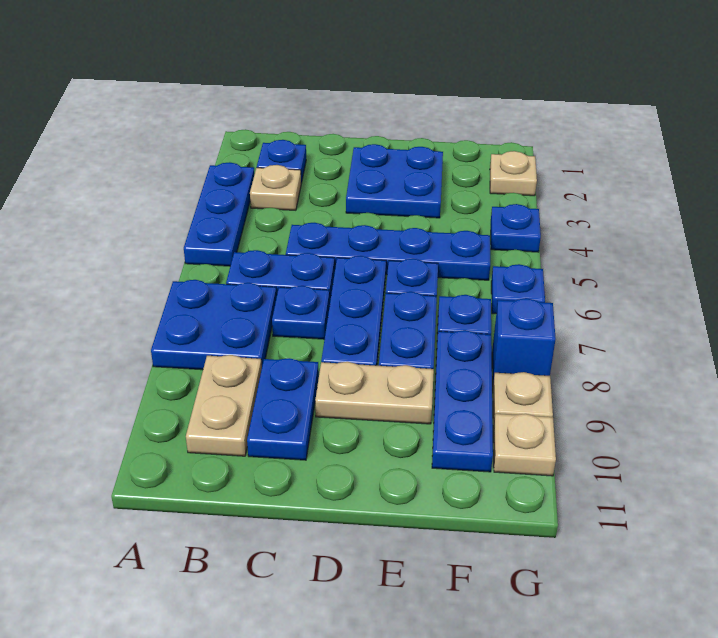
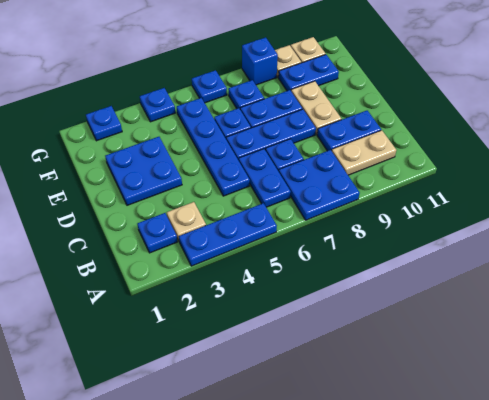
blue plate F8:F10 level 1 -> blue plate F9:F10 level 1
tan plate G2 level 1 -> blue plate G2 level 1

